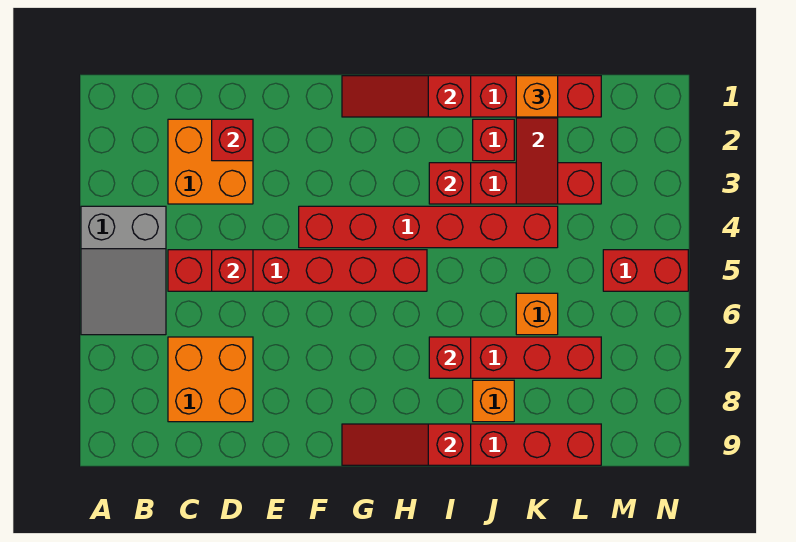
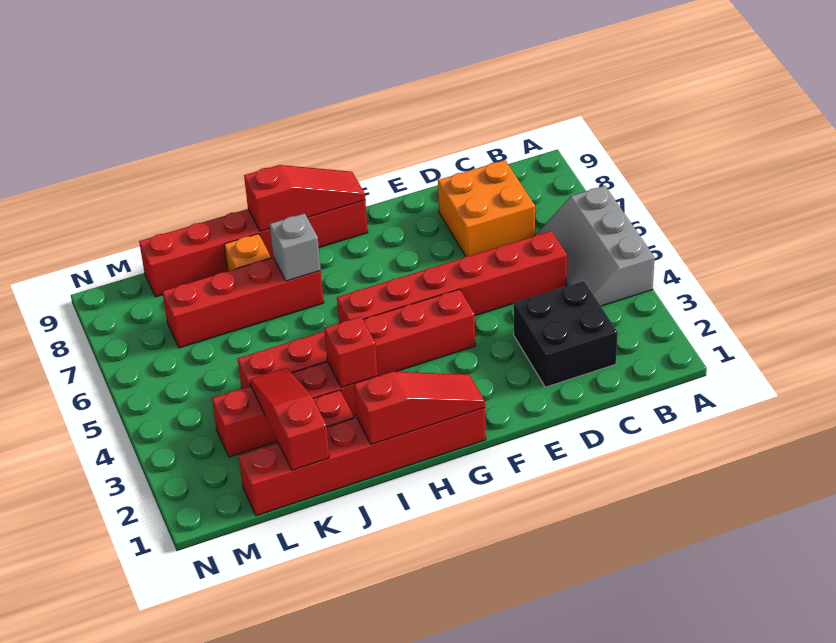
grey slope A4:B6 level 1 top 4 -> grey slope A4:B6 level 1 top A
orange brick C2:D3 level 1 -> black brick C2:D3 level 1
red brick D2 level 2 -> none
red brick D5 level 2 -> none
red brick I7 level 2 -> grey brick I7 level 2
orange brick K1 level 3 -> none
orange brick K6 level 1 -> none
red brick M5:N5 level 1 -> none

